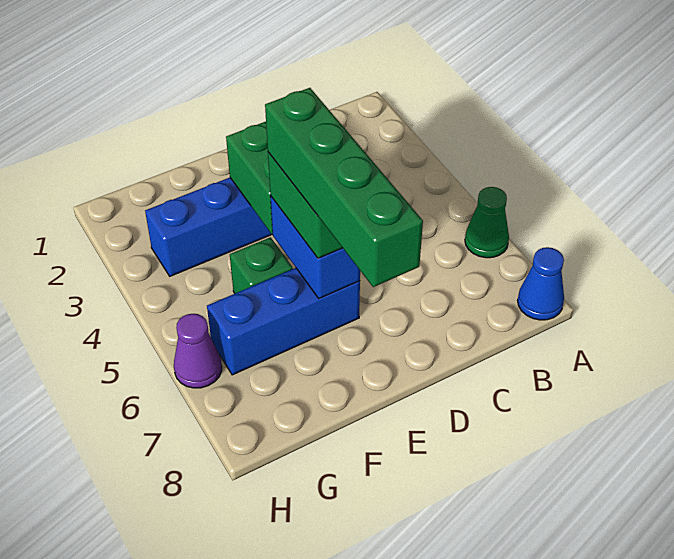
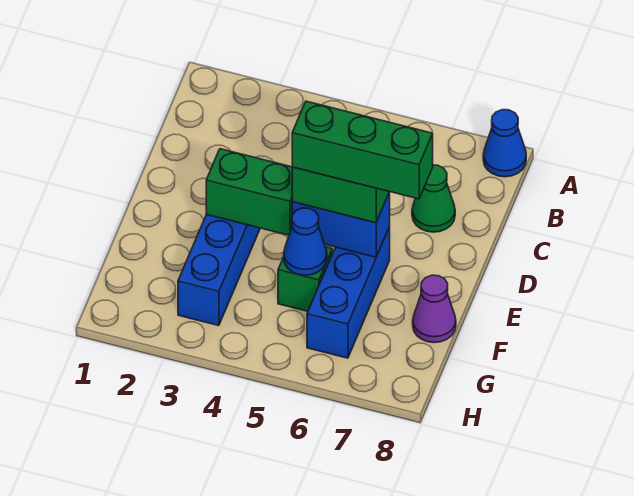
green cone A6 level 1 -> green cone C7 level 1
green brick E5:E8 level 4 -> green brick E5:E7 level 4
none -> blue cone F5 level 2
purple cone H6 level 1 -> purple cone F8 level 1

